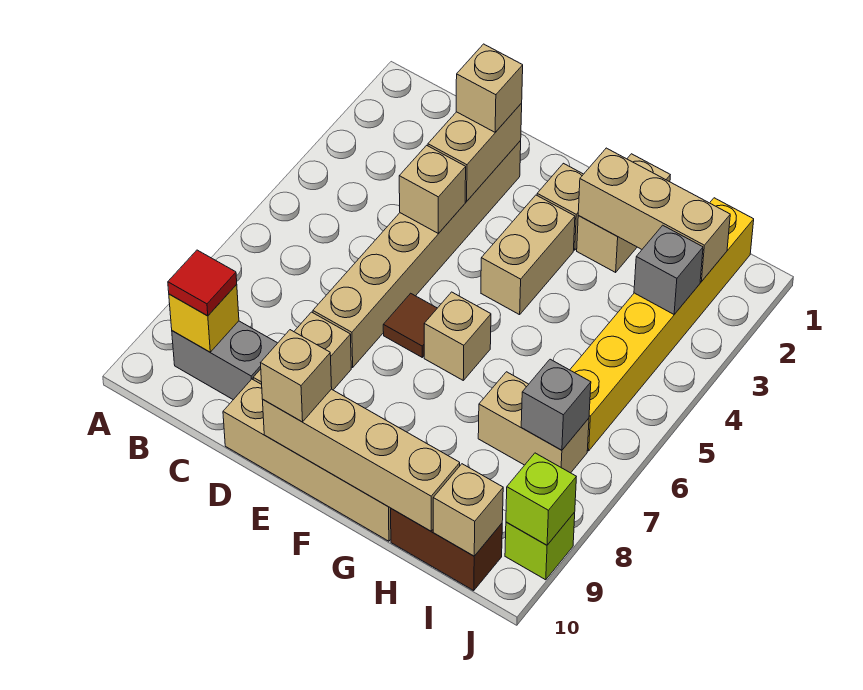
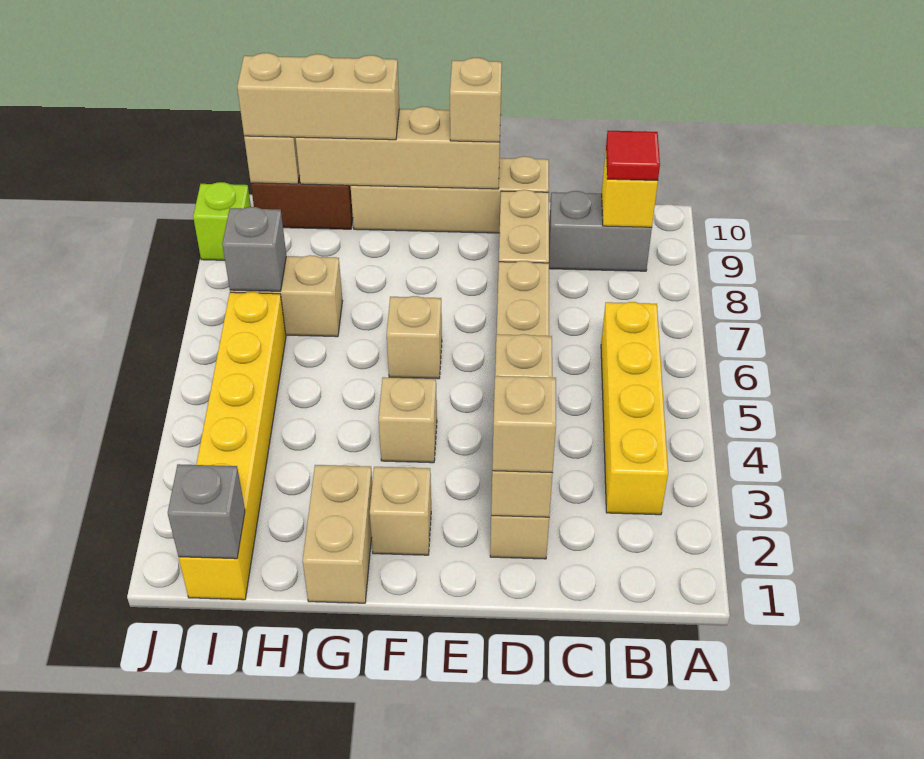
none -> yellow brick B3:B6 level 1
brown tile E6 level 1 -> none
tan brick F3:F4 level 1 -> tan brick F4 level 1
tan brick G2:I2 level 2 -> tan brick G10:I10 level 3
grey brick I3 level 2 -> grey brick I1 level 2
lime brick J9 level 2 -> none

